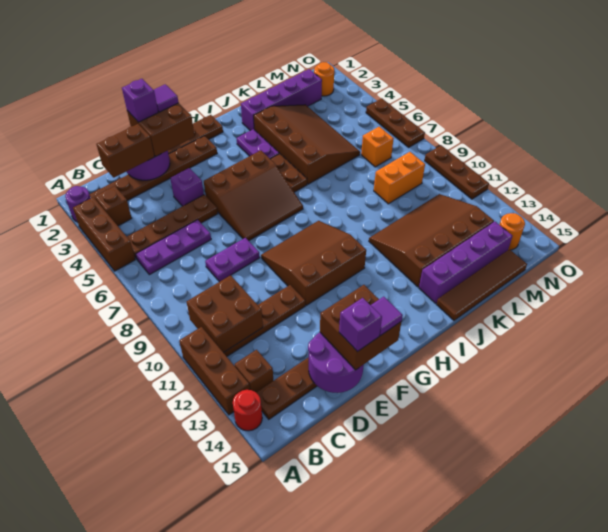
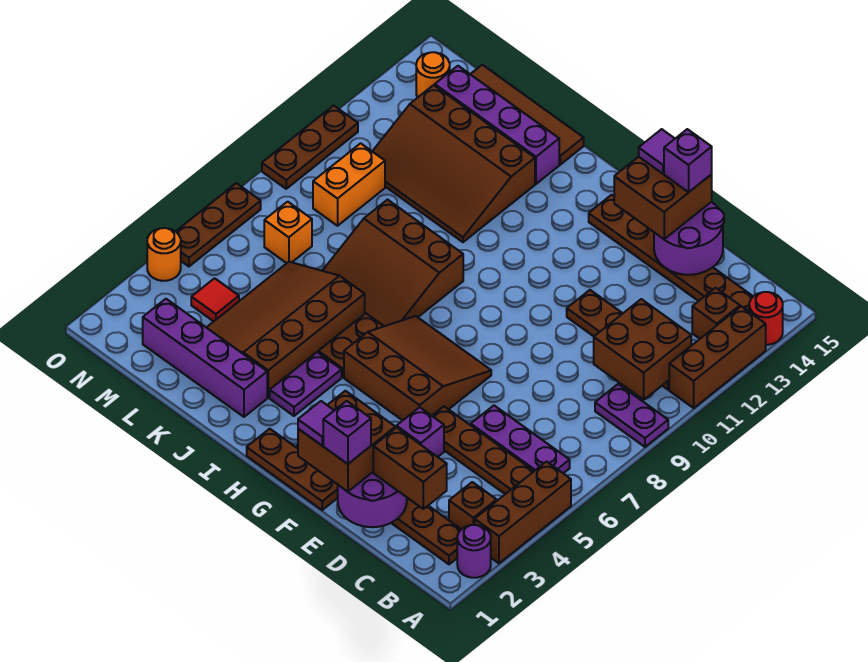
purple plate D8:E8 level 1 -> purple plate A9:B9 level 1
brown slope F9:H11 level 1 top 11 -> brown slope I7:K9 level 1 top 9
orange brick L9:M9 level 1 -> orange brick M9:M10 level 1
none -> red tile M4 level 1
orange round brick N2 level 1 -> orange round brick O4 level 1

